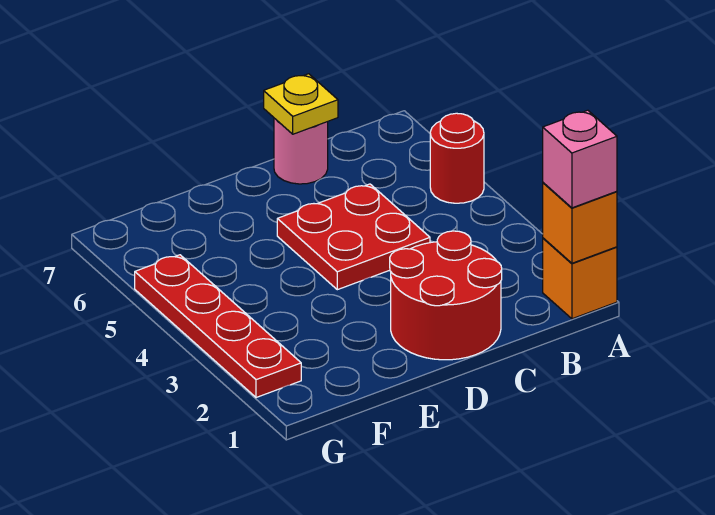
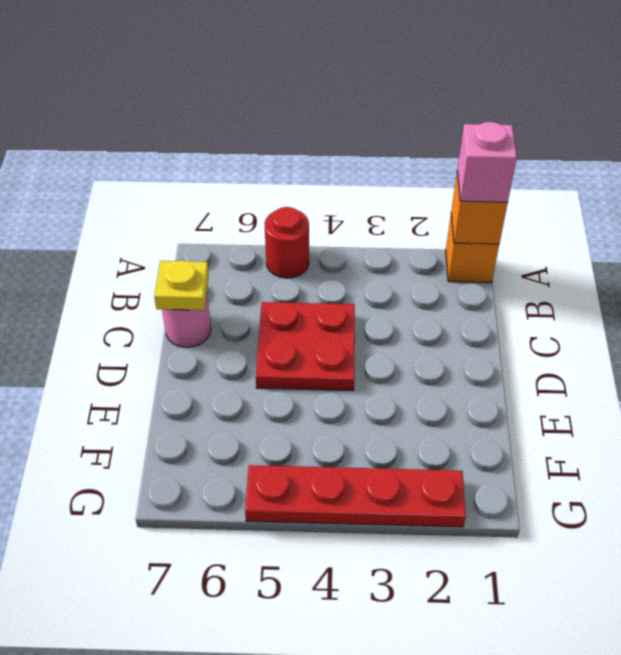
red round brick C1:D2 level 1 -> none

